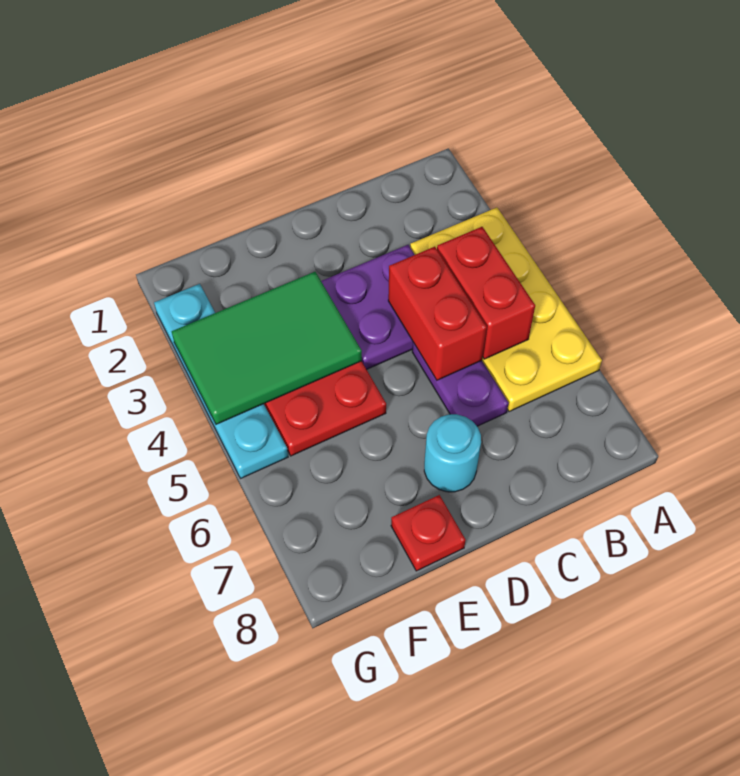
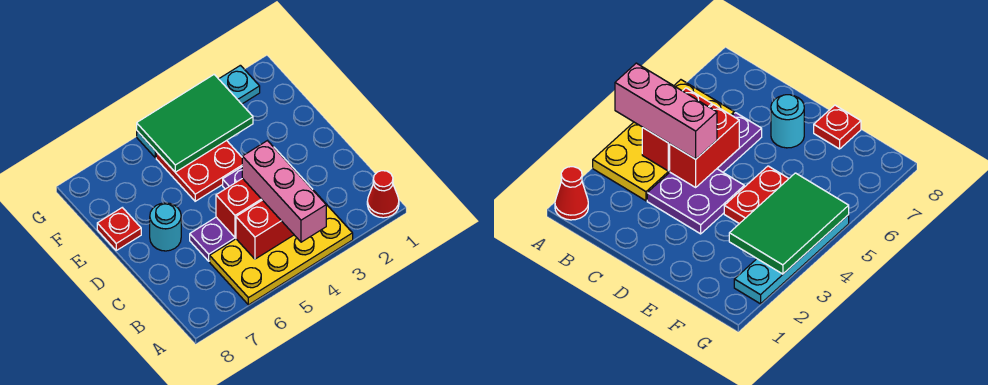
none -> red cone A1 level 1
none -> pink brick A4:C4 level 3
green tile E3:G4 level 2 -> green tile F3:G5 level 2

